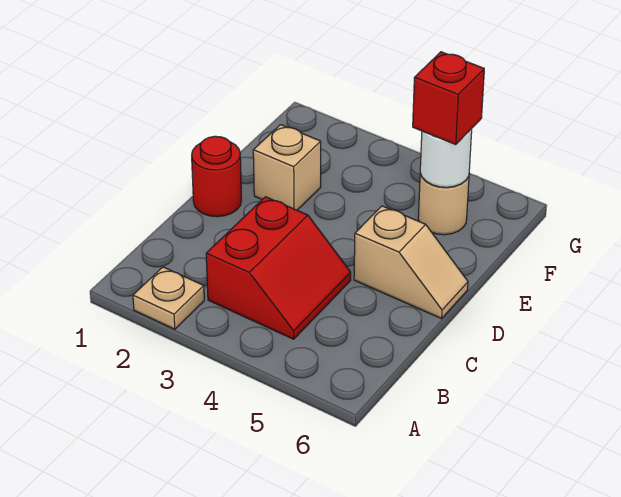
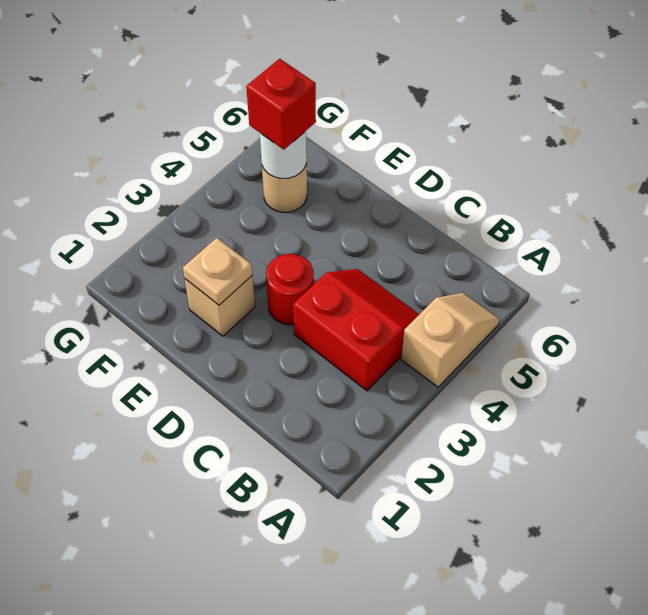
tan plate A2 level 1 -> tan plate E2 level 2
red round brick D1 level 1 -> red round brick D3 level 1
tan slope D5:D6 level 1 top 5 -> tan slope A4:A5 level 1 top 4

